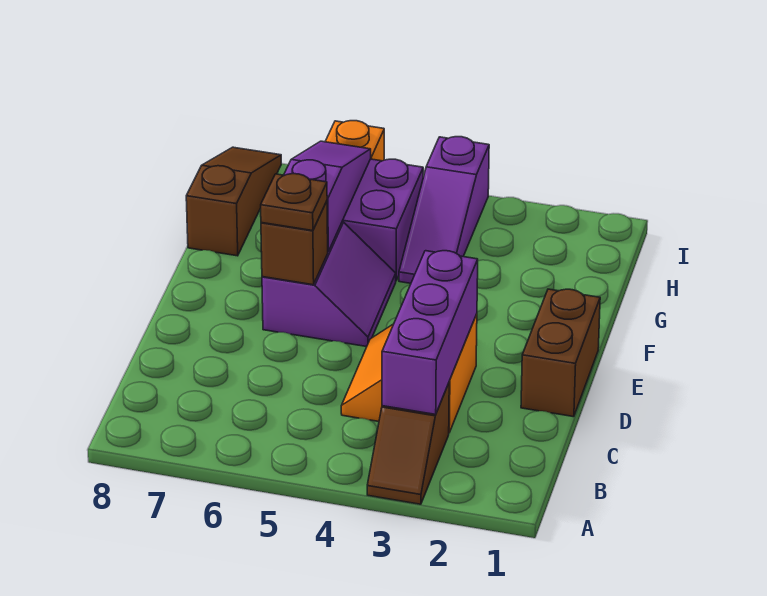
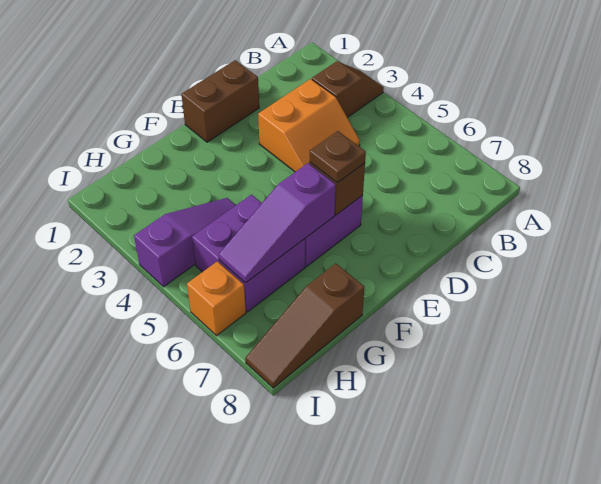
purple brick B3:D3 level 2 -> none

